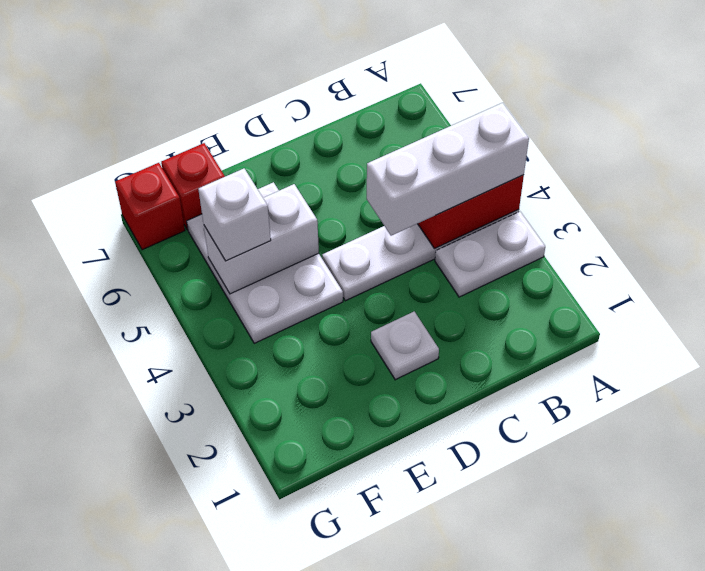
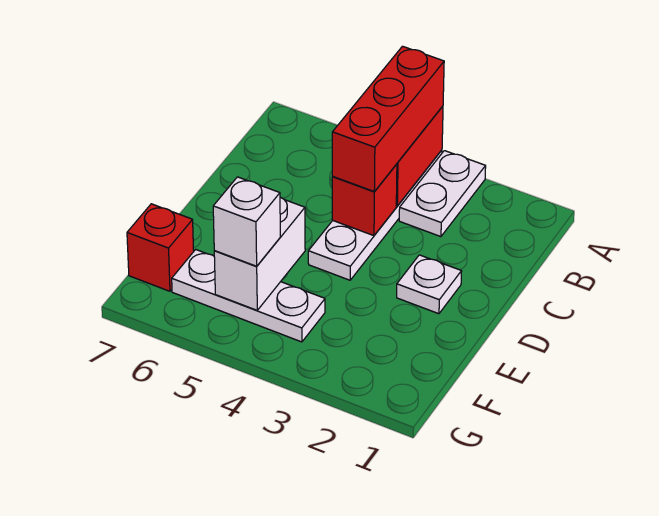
white brick A4:C4 level 3 -> red brick A4:C4 level 3
white plate E4:F6 level 1 -> white plate F4:F6 level 1
red brick G7 level 1 -> red brick C4 level 2

